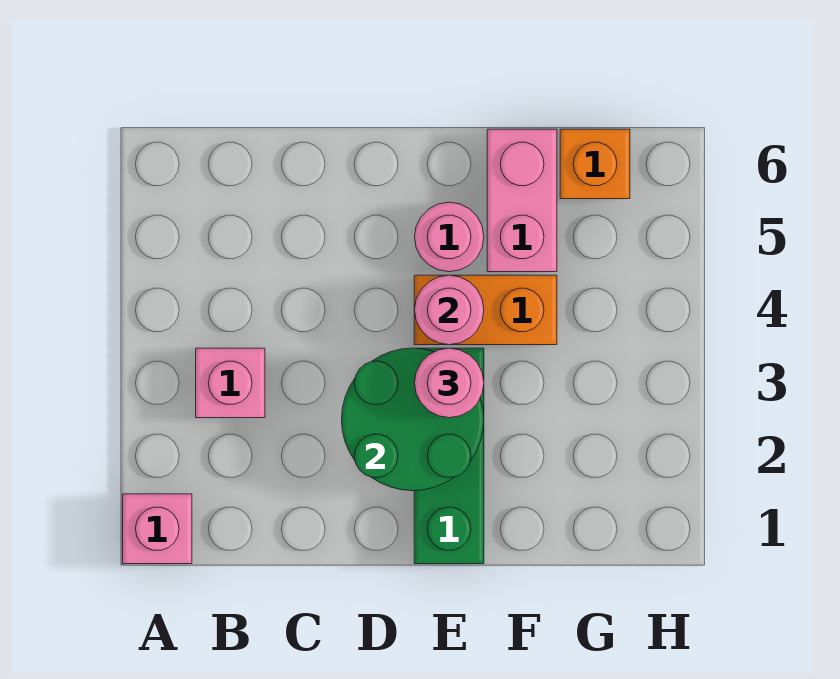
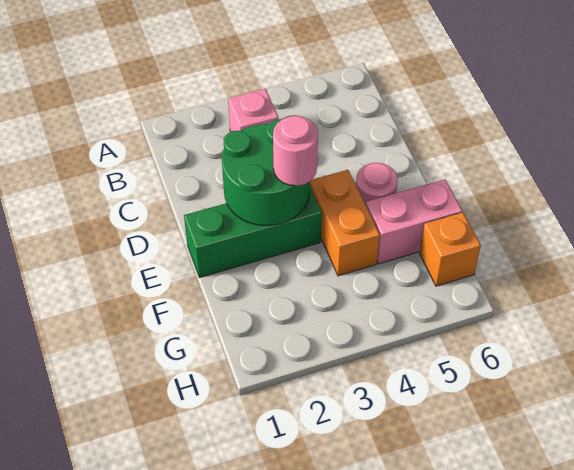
pink brick A1 level 1 -> none
pink round brick E4 level 2 -> none

